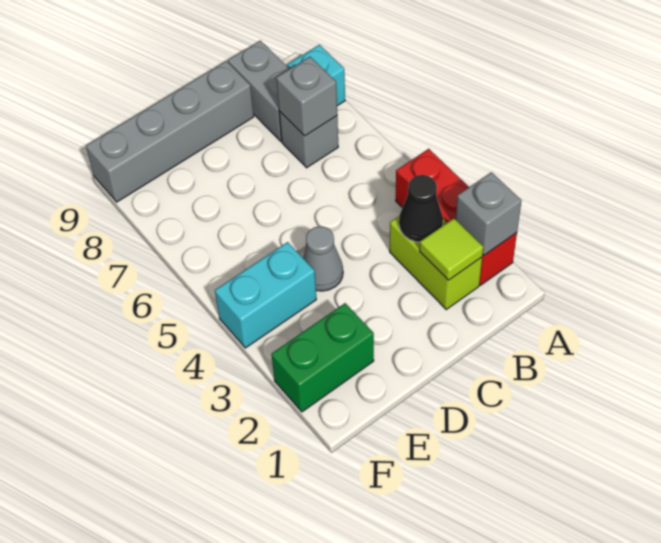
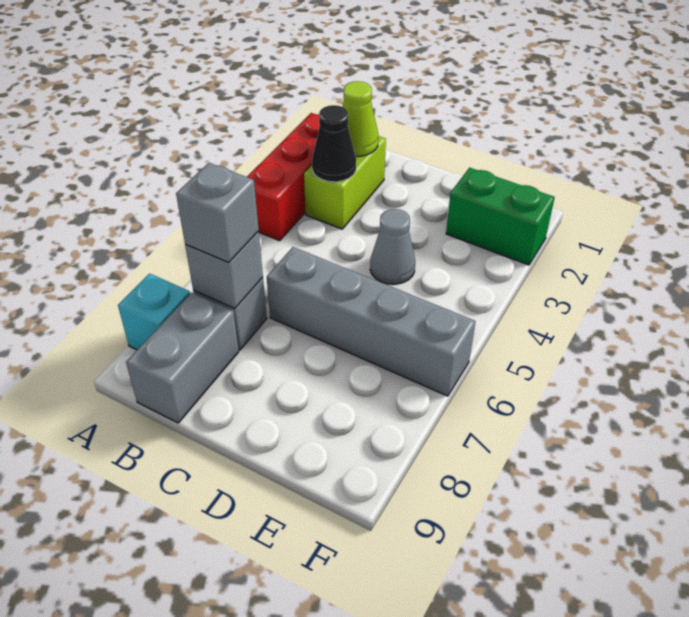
grey brick A2 level 2 -> grey brick B7 level 3
lime tile B2 level 2 -> lime cone B2 level 2
grey brick C9:F9 level 1 -> grey brick C6:F6 level 1
cyan brick E4:F4 level 1 -> none

